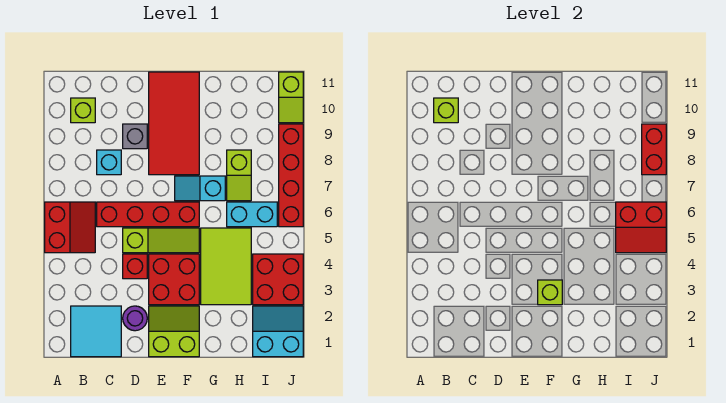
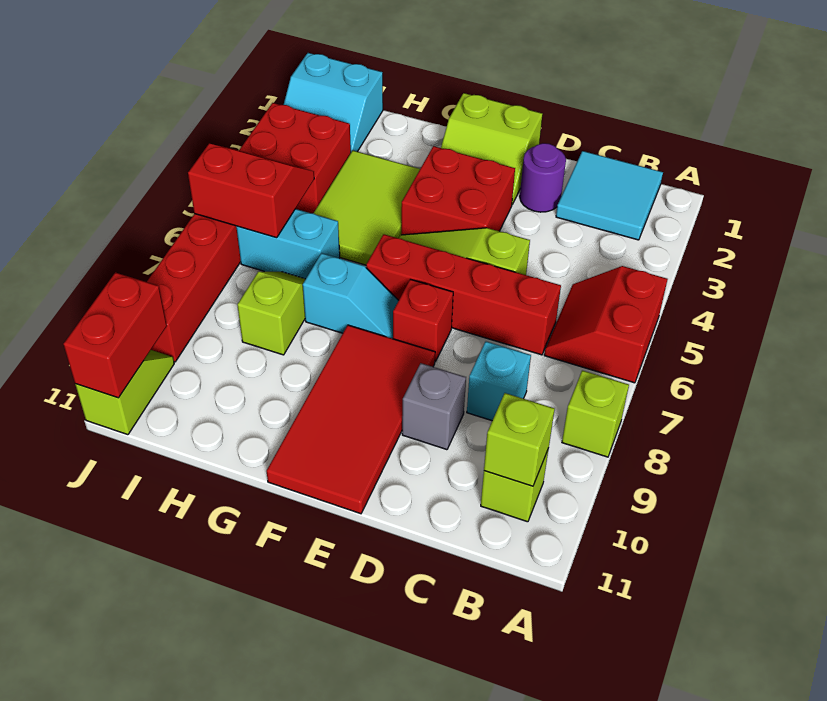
red brick D4 level 1 -> red brick E7 level 1
lime brick F3 level 2 -> lime brick A8 level 1
red brick J8:J9 level 2 -> red brick J10:J11 level 2

